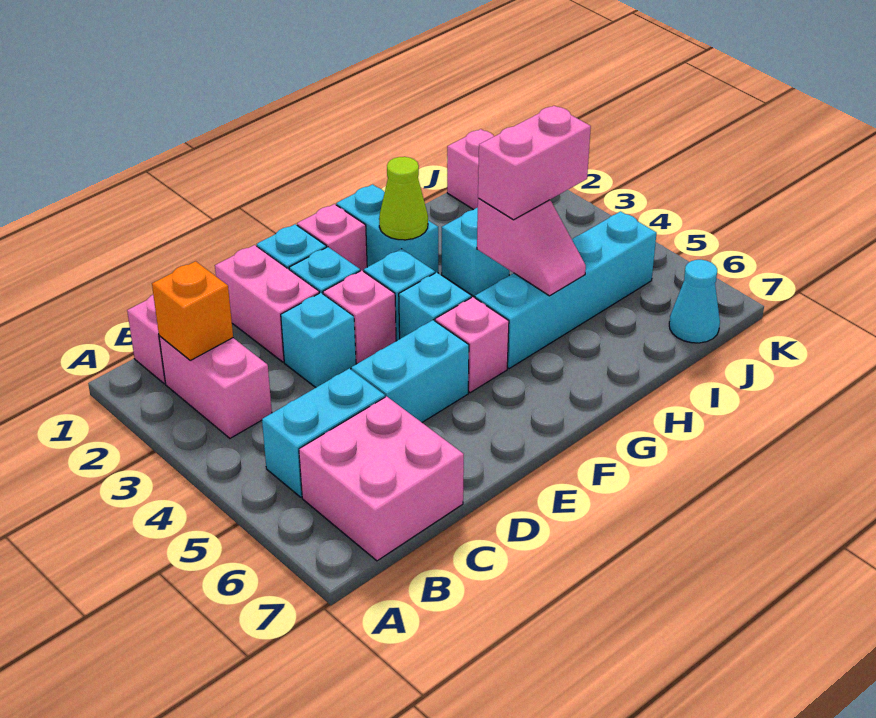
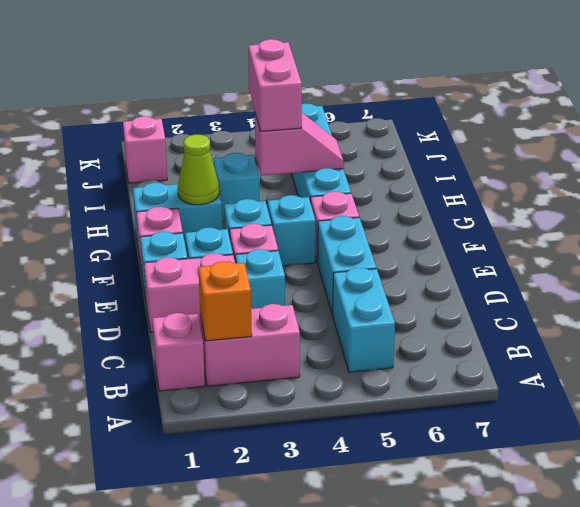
pink brick B6:C7 level 1 -> none
cyan cone J7 level 1 -> none

